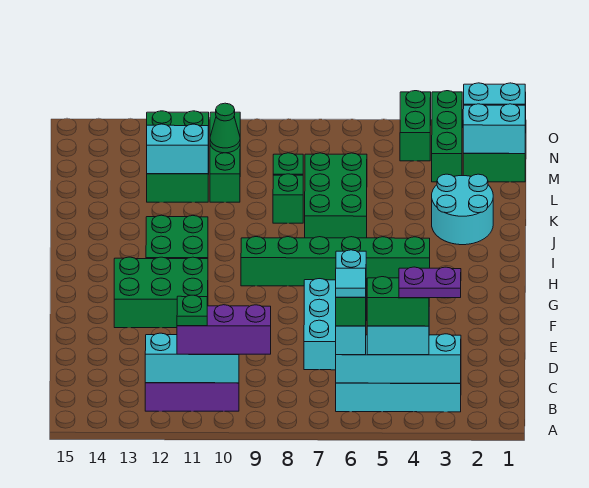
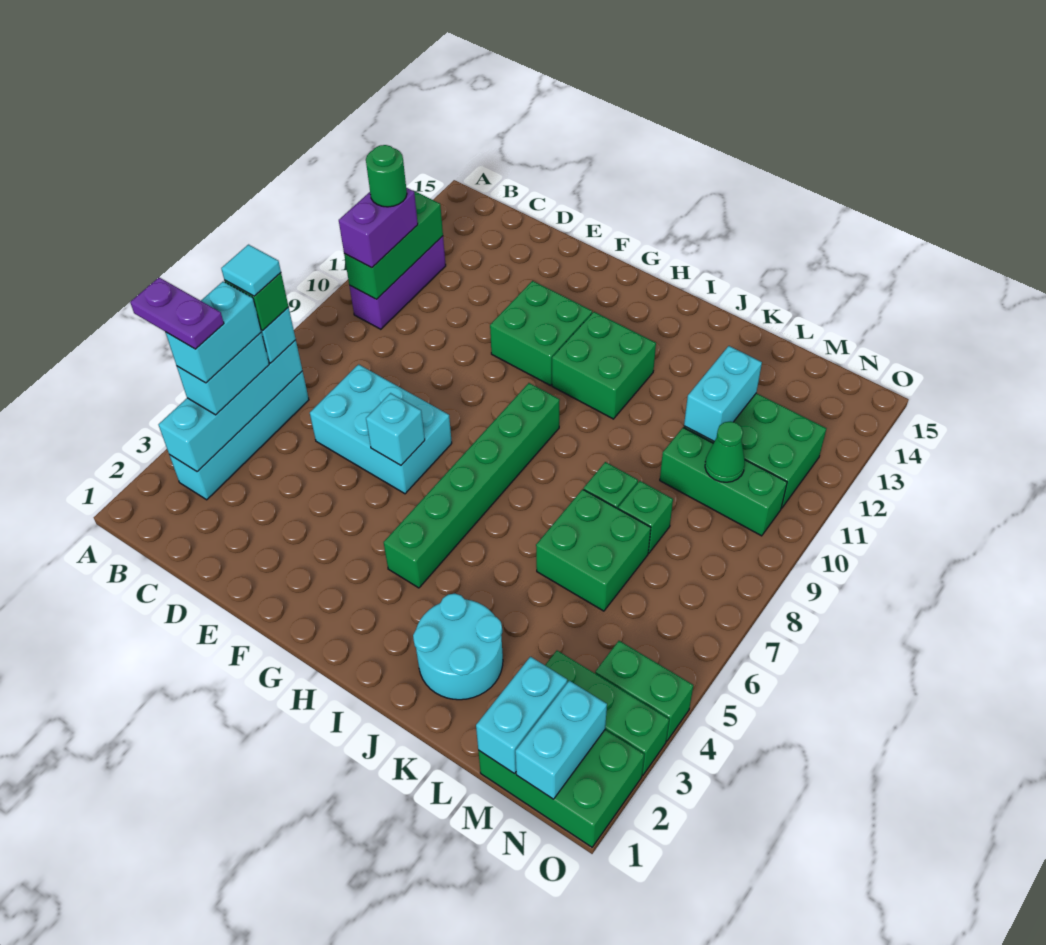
purple plate B3:B4 level 5 -> purple plate A4:B4 level 5
green brick B4:B5 level 4 -> cyan brick B4:B5 level 4
purple brick B9:B11 level 3 -> purple brick B10:B11 level 3
cyan brick B10:B12 level 2 -> green brick B10:B12 level 2
green plate B11 level 4 -> green round brick B11 level 4
green brick F11:G13 level 1 -> green brick F11:G12 level 1
green brick J6:L7 level 1 -> green brick K6:L7 level 1

